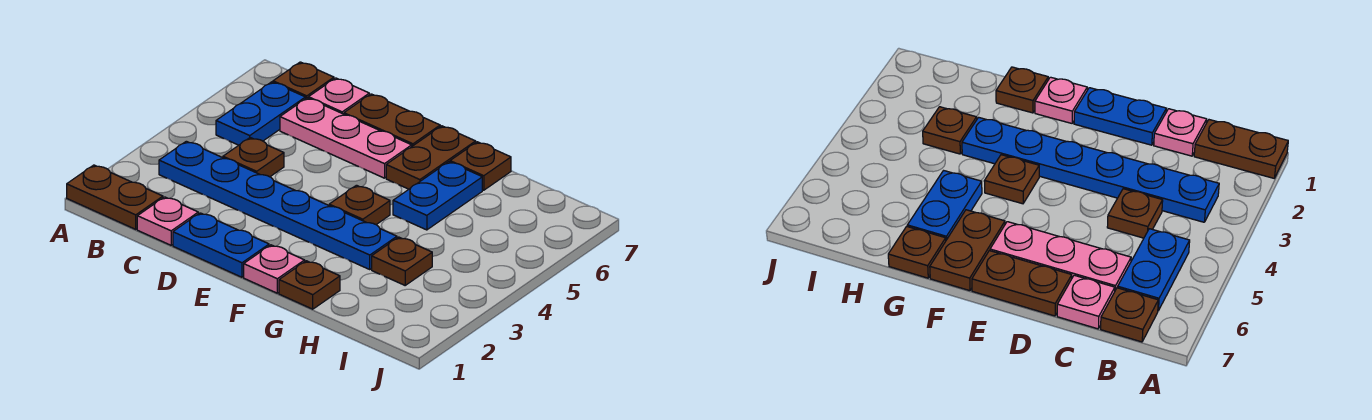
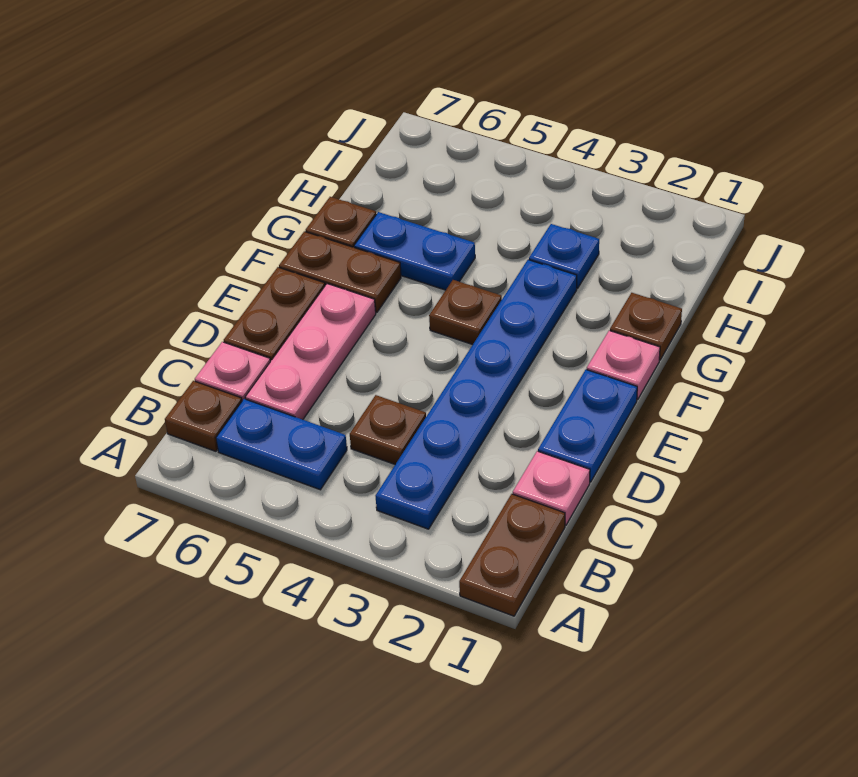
brown plate H3 level 1 -> blue plate H3 level 1

